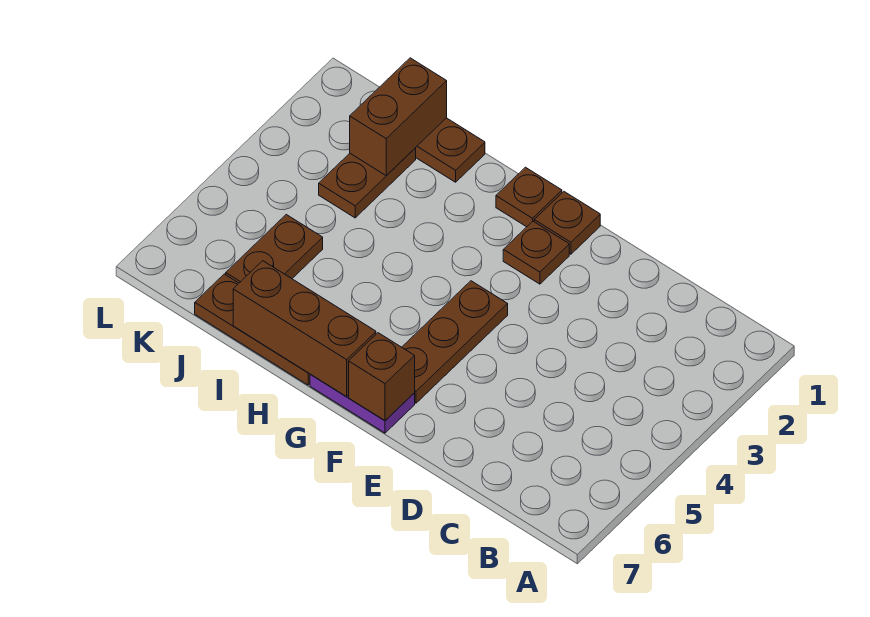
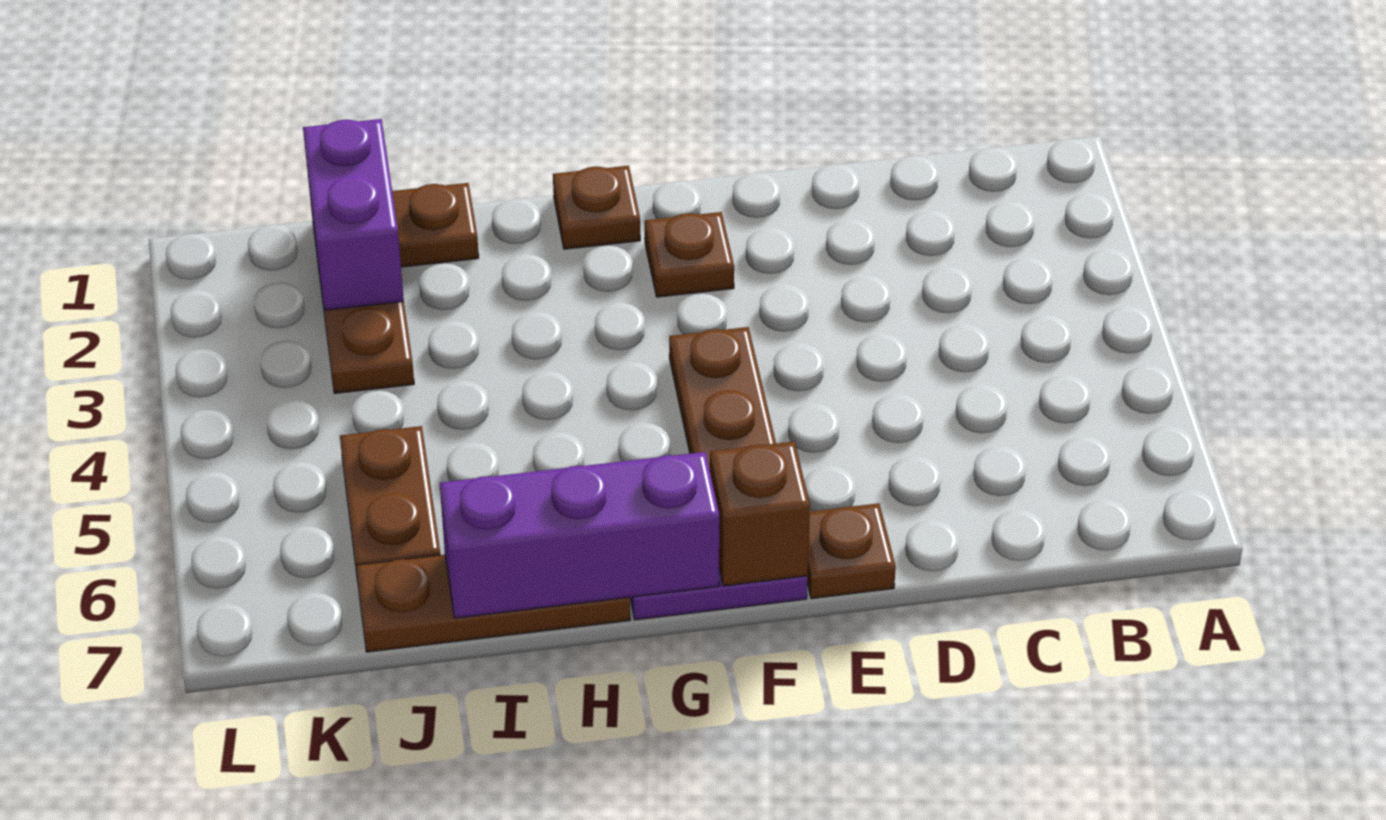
brown plate F1 level 1 -> brown plate E7 level 1
brown brick G7:I7 level 2 -> purple brick G7:I7 level 2
brown brick J1:J2 level 2 -> purple brick J1:J2 level 2

